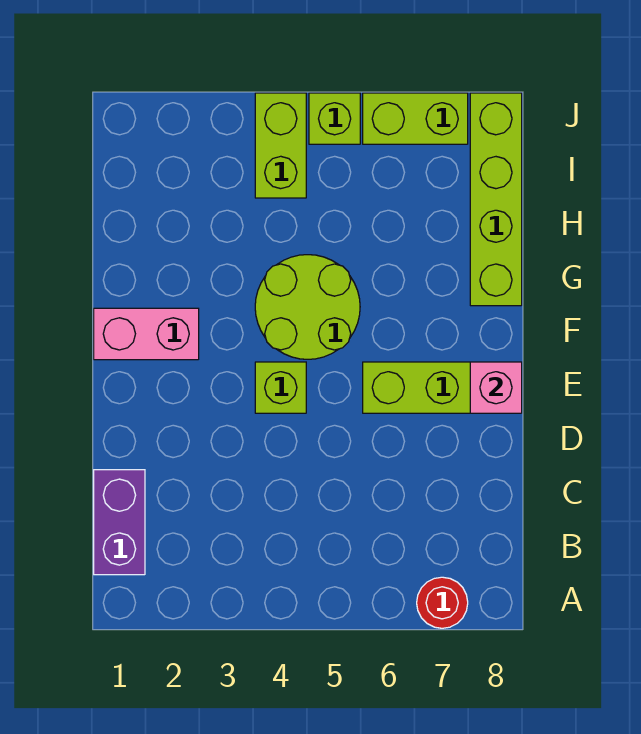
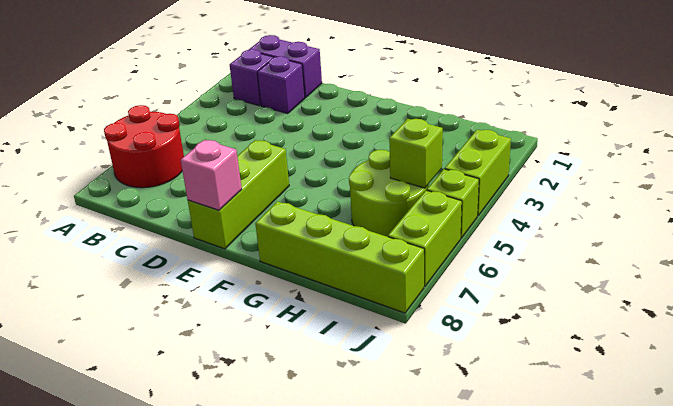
red round brick A7 level 1 -> red round brick A6:B7 level 1
none -> purple brick B2 level 1
none -> purple brick C2 level 1
lime brick E4 level 1 -> lime brick I5 level 2
pink brick F1:F2 level 1 -> none
lime round brick F4:G5 level 1 -> lime round brick H5:I6 level 1
lime brick I4:J4 level 1 -> lime brick J3:J4 level 1

